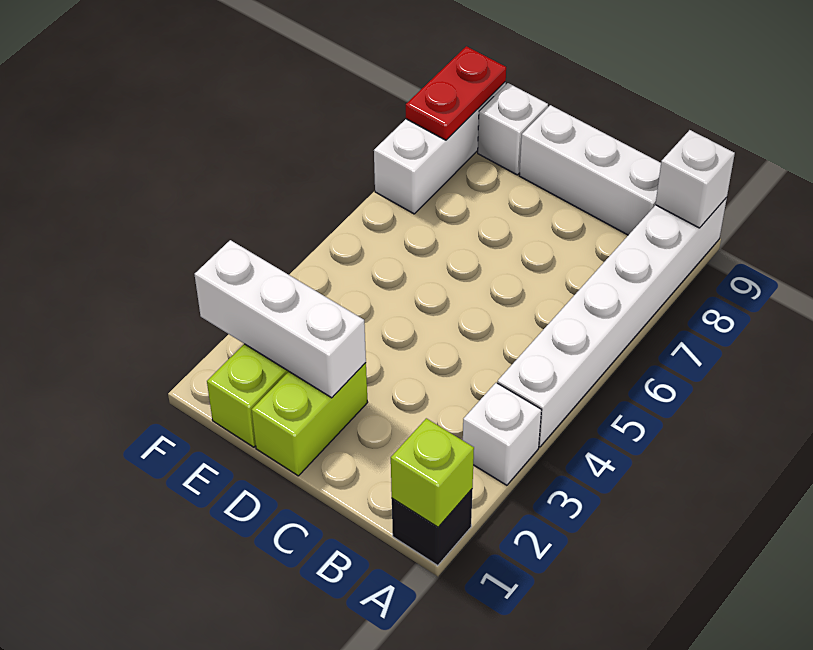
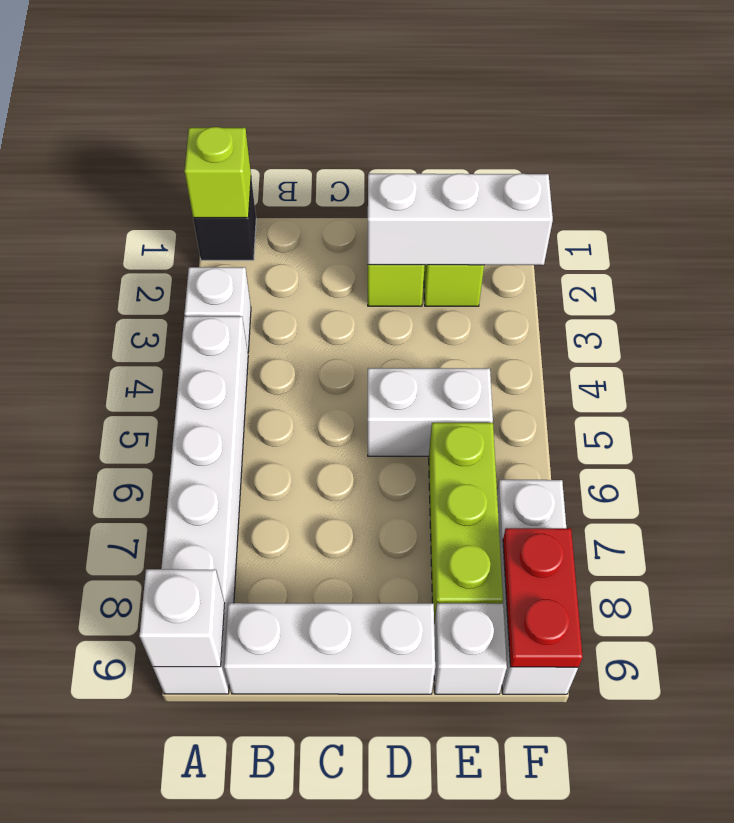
none -> white brick D5:E5 level 1
none -> lime brick E6:E8 level 1

